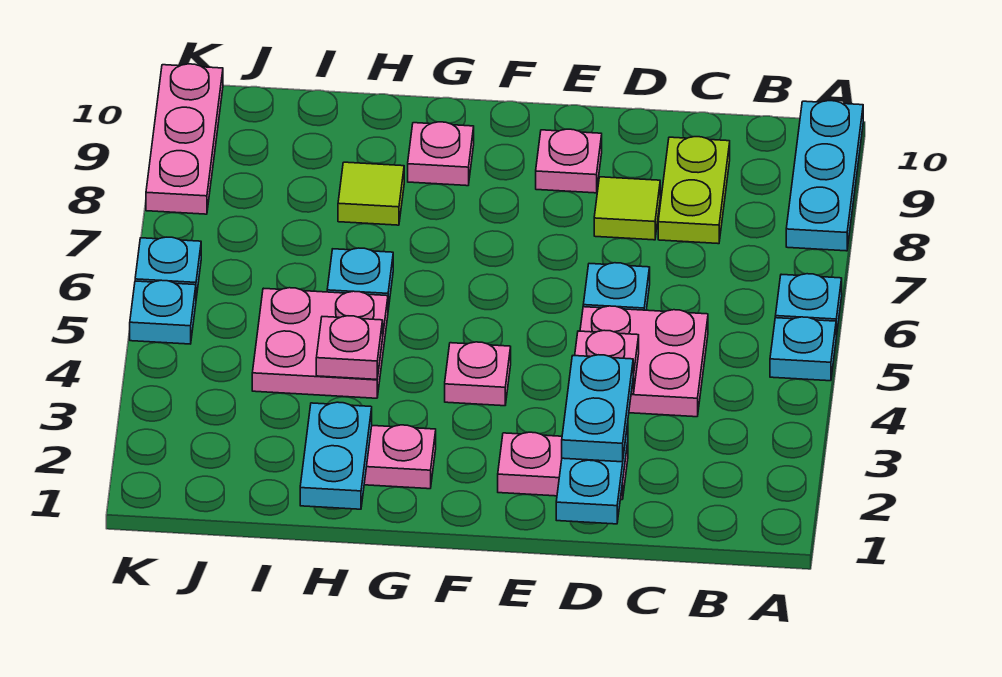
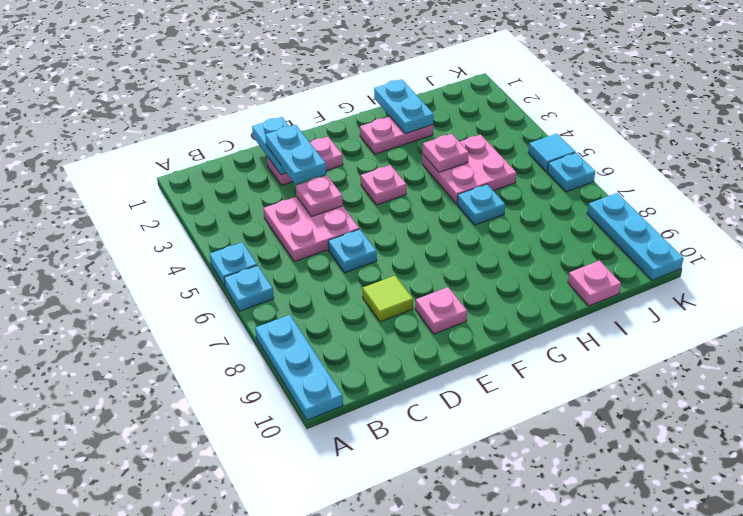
lime plate C8:C9 level 1 -> none
pink plate G9 level 1 -> pink plate I10 level 1
lime tile H8 level 1 -> none
cyan plate K5 level 1 -> cyan tile K5 level 1
pink plate K8:K10 level 1 -> cyan plate K8:K10 level 1

